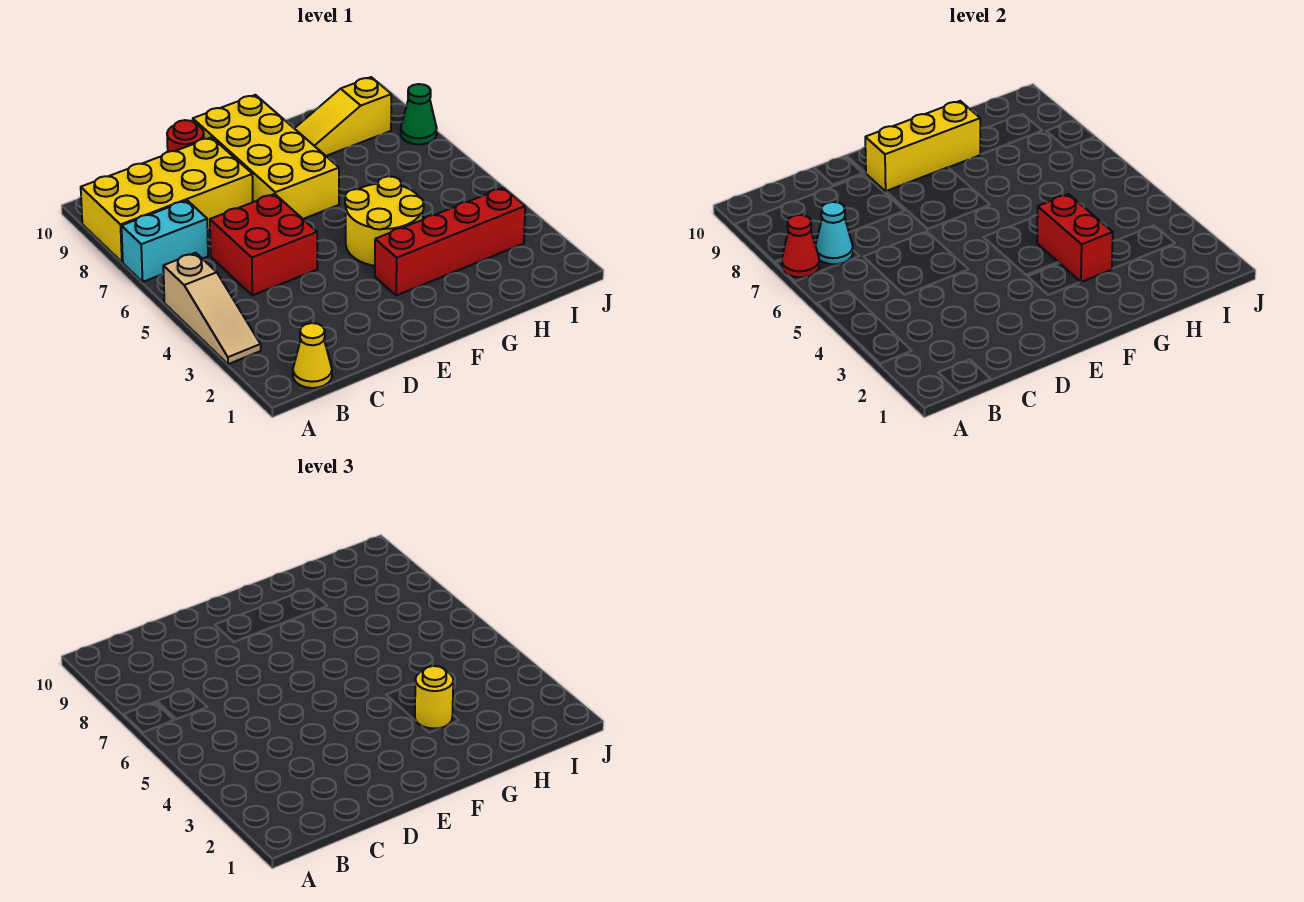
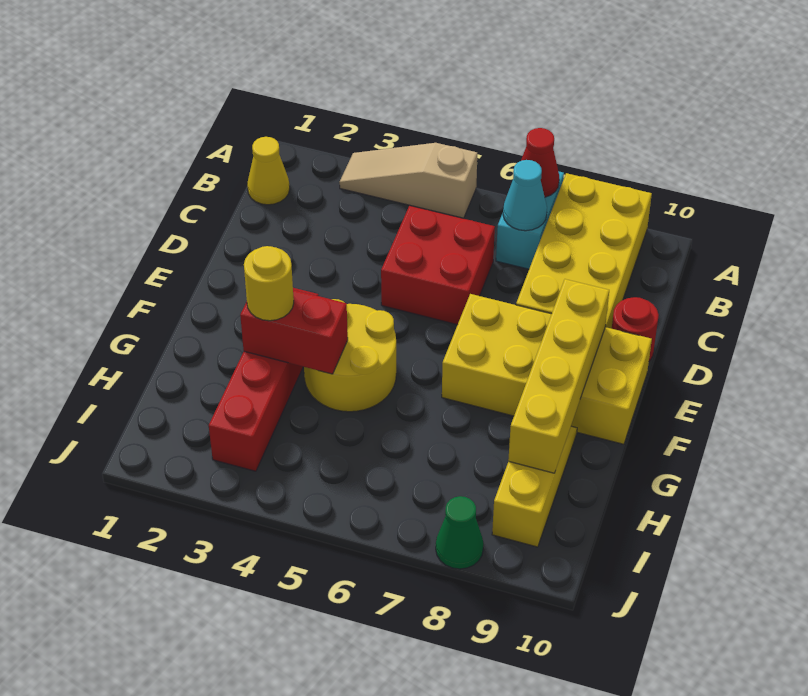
yellow brick E9:G9 level 2 -> yellow brick E9:H9 level 2

